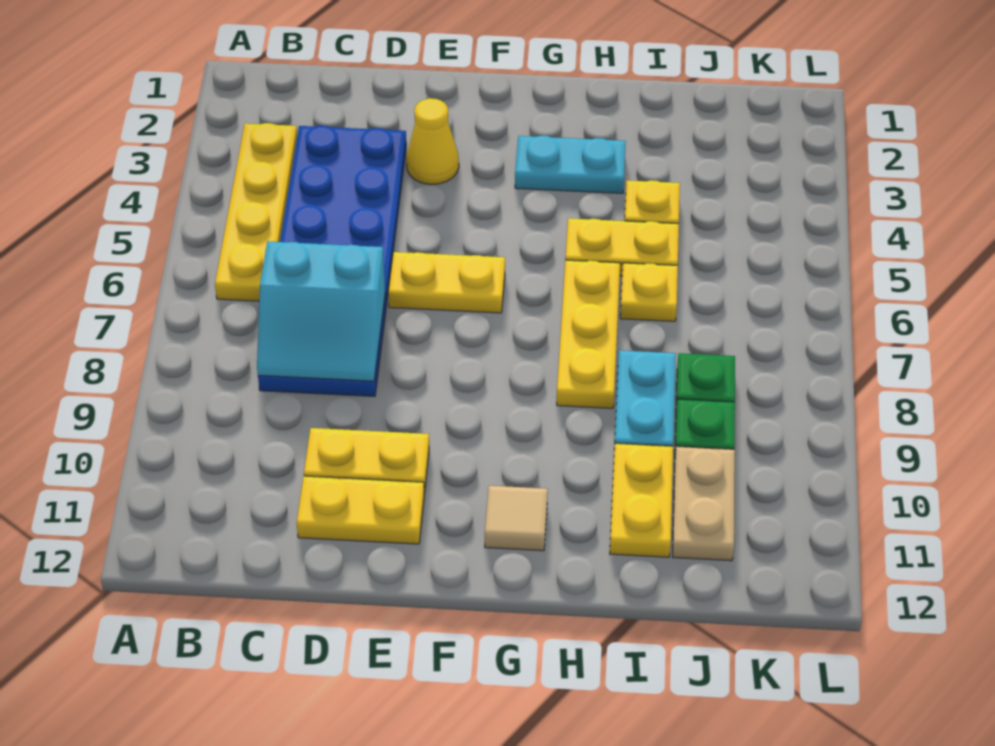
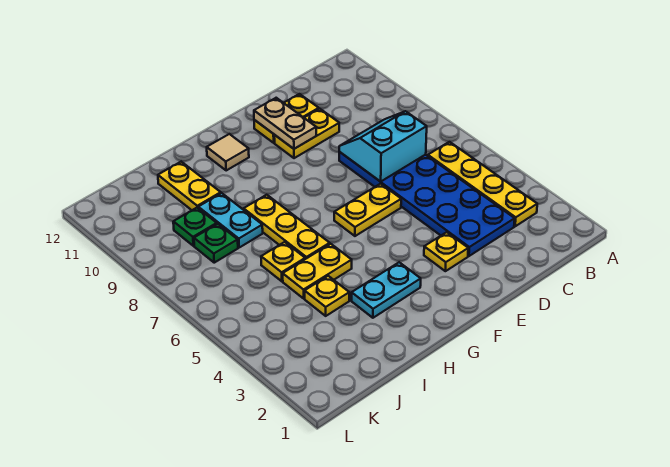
yellow cone E3 level 1 -> yellow plate E3 level 1
tan plate J10:J11 level 1 -> tan plate E10:E11 level 2

